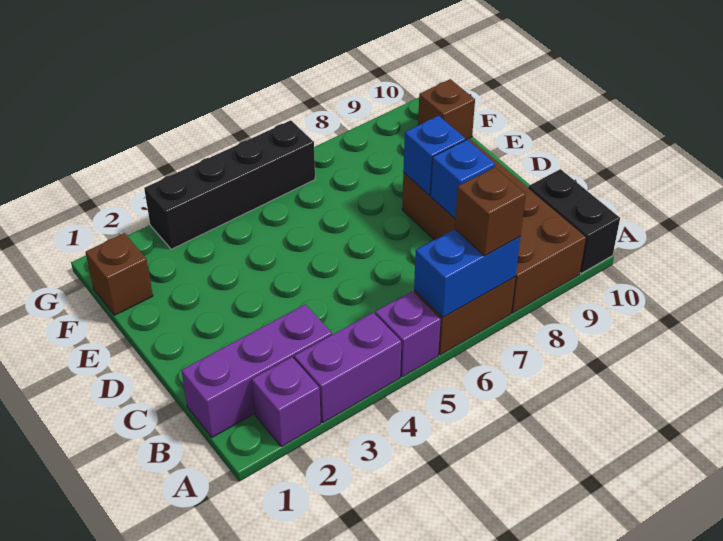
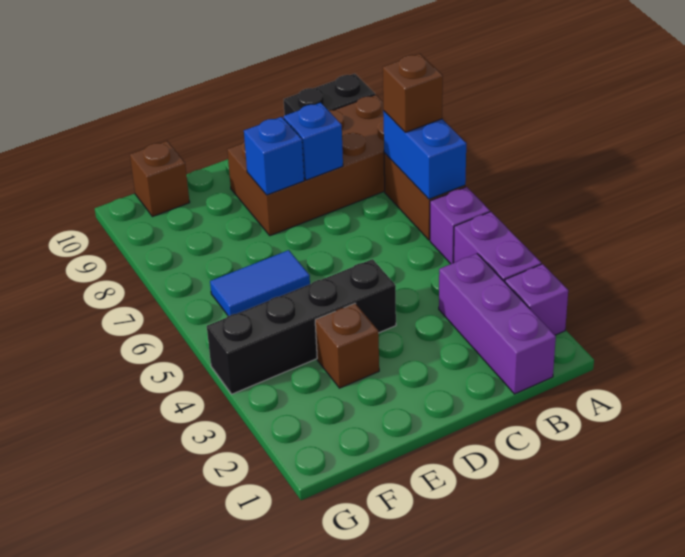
none -> blue tile E6:F6 level 1
brown brick F1 level 1 -> brown brick E3 level 1
black brick G3:G6 level 1 -> black brick D4:G4 level 1

